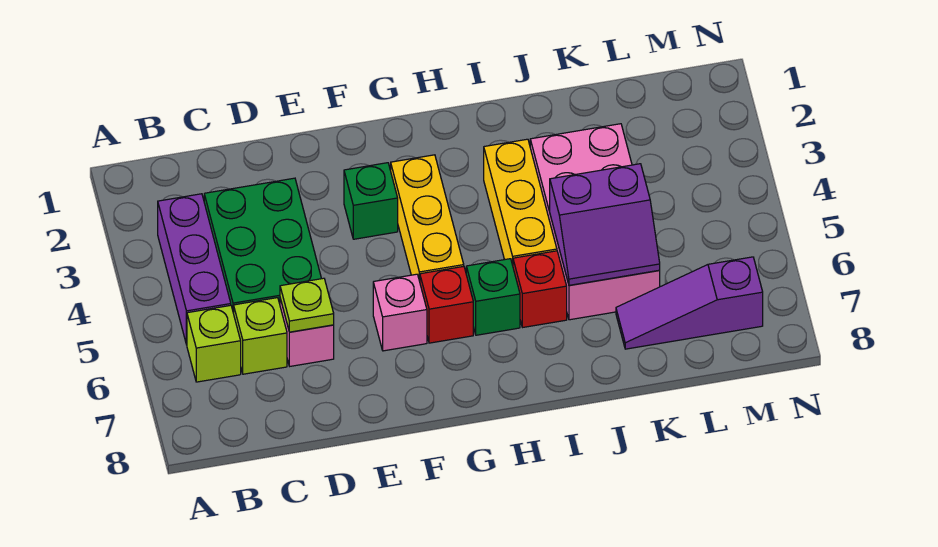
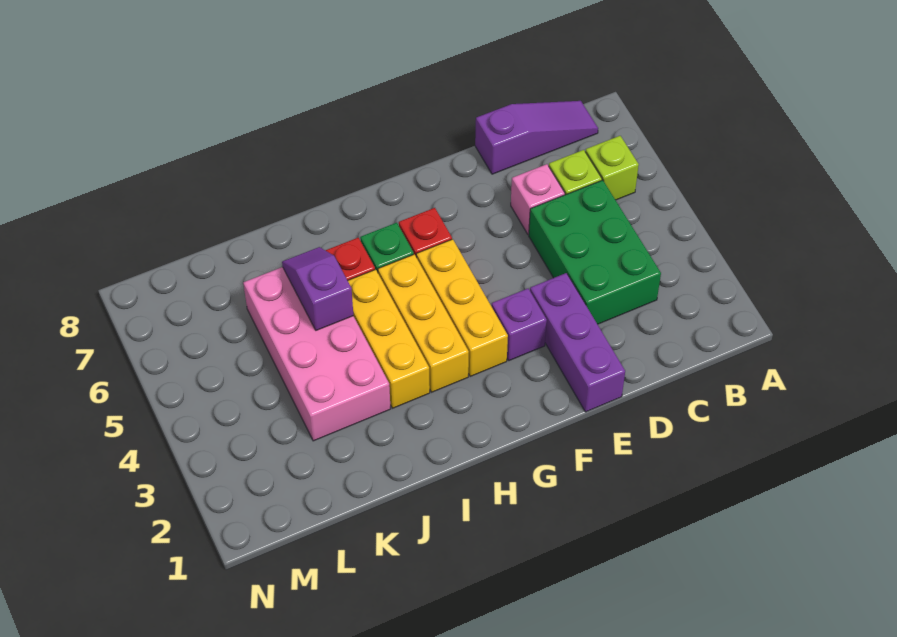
purple brick B3:B5 level 1 -> purple brick E1:E3 level 1
lime plate D6 level 2 -> none
green brick F3 level 1 -> purple brick F3 level 1
pink brick F6 level 1 -> none
none -> yellow brick H3:H5 level 1
purple slope J5:K6 level 2 top 5 -> purple slope J5:J6 level 2 top 5
purple slope K7:M7 level 1 top M -> purple slope B8:D8 level 1 top D

